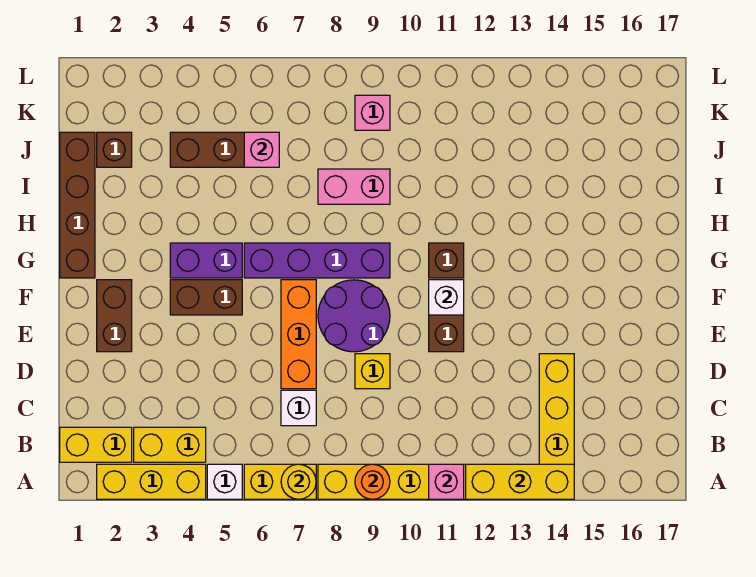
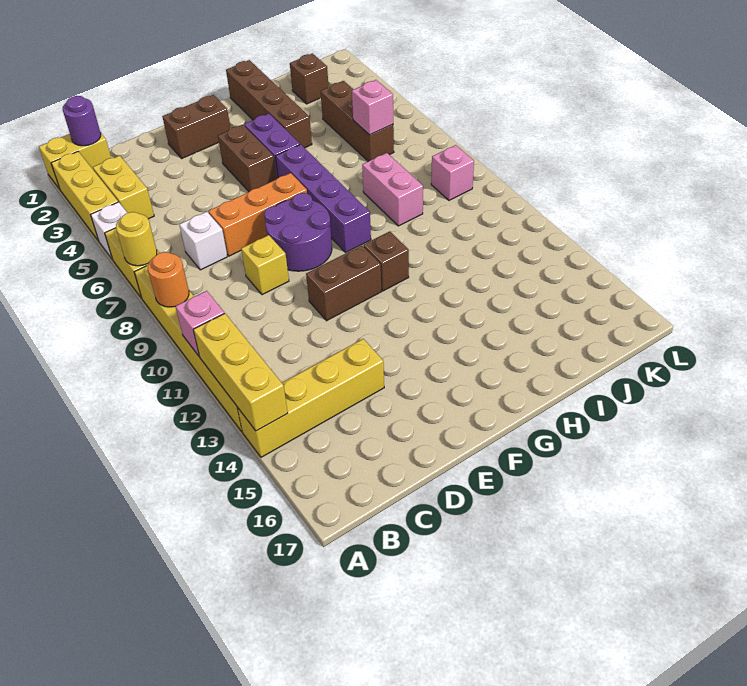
yellow brick B1:B2 level 1 -> yellow brick A1:B1 level 1
none -> purple round brick B1 level 2
white brick F11 level 2 -> none
brown brick G1:J1 level 1 -> brown brick H1:H4 level 1

